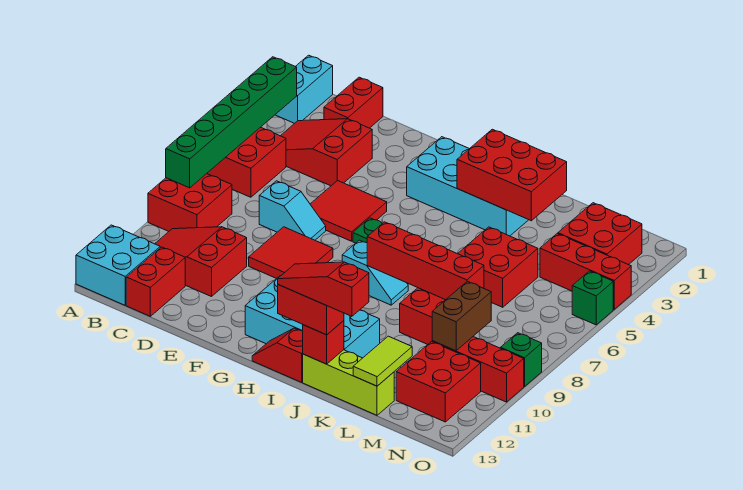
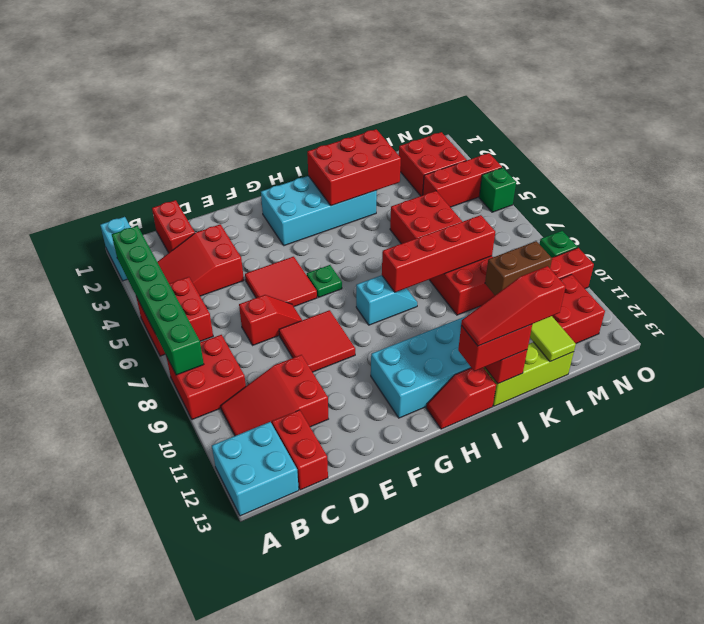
cyan slope D7:E7 level 1 top D -> red slope D7:E7 level 1 top D
brown brick M9:M10 level 2 -> brown brick L10:M10 level 2

